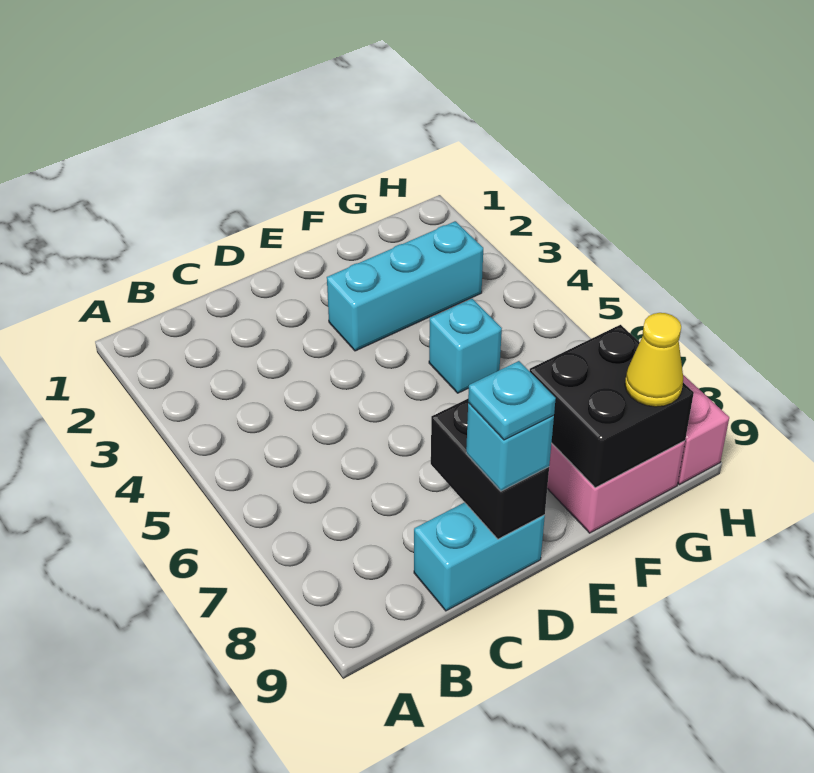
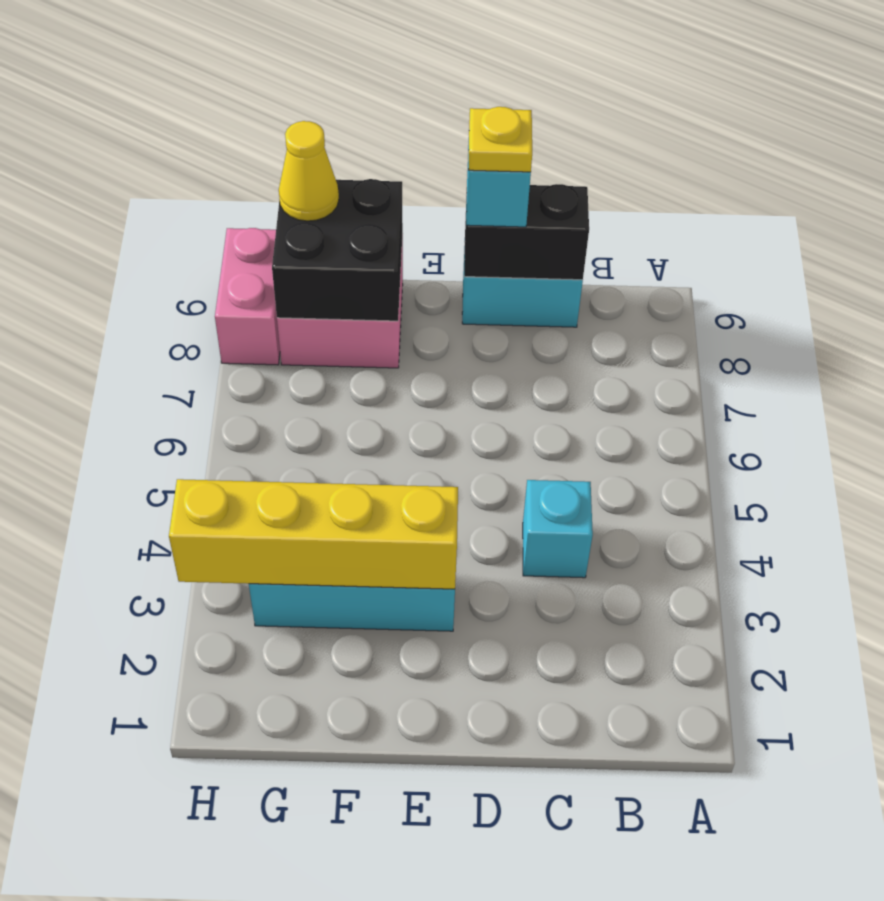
black brick D8:D9 level 2 -> black brick C9:D9 level 2
cyan plate D9 level 4 -> yellow plate D9 level 4
none -> yellow brick E3:H3 level 2
cyan brick F5 level 1 -> cyan brick C4 level 1

